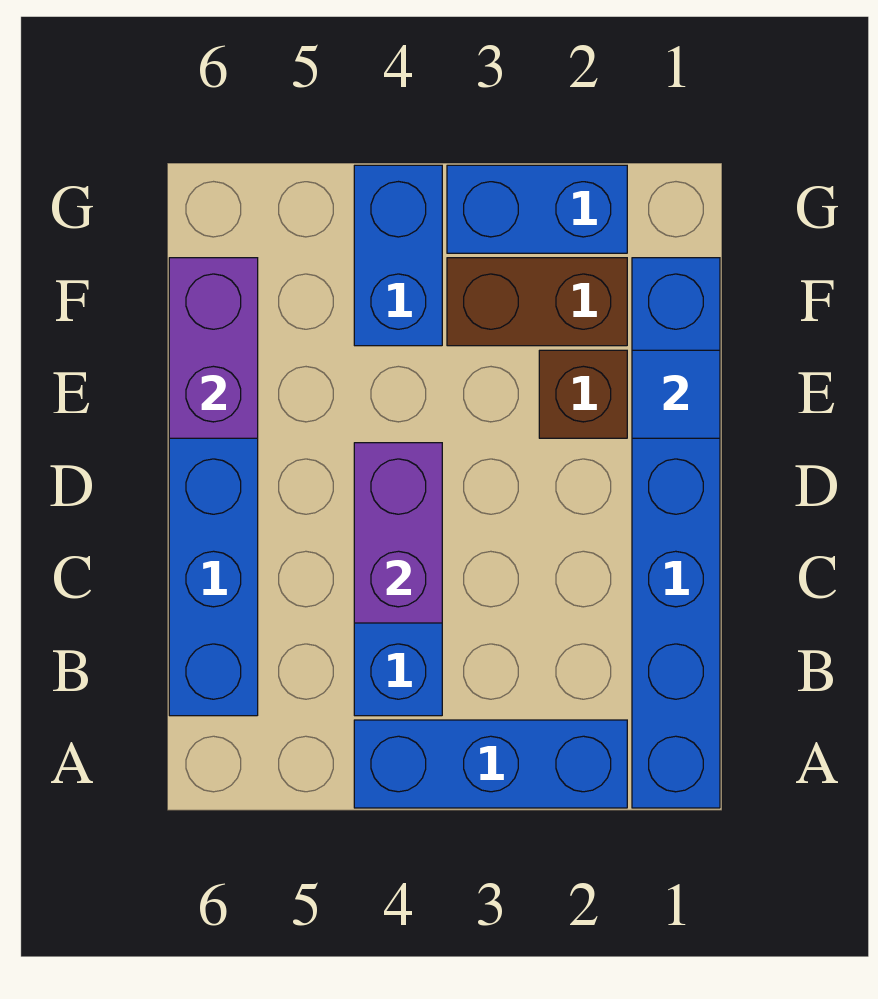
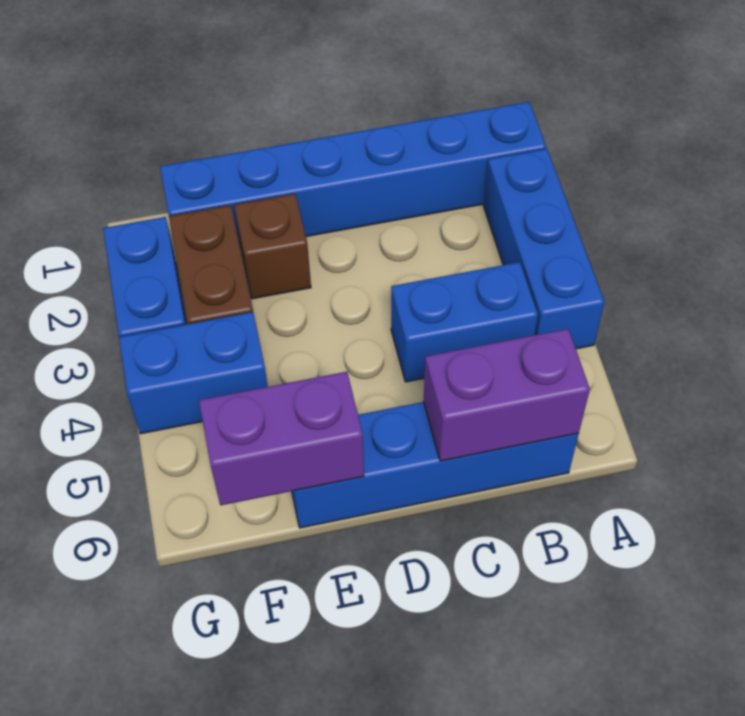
purple brick C4:D4 level 2 -> purple brick B6:C6 level 2
blue tile E1 level 2 -> none

